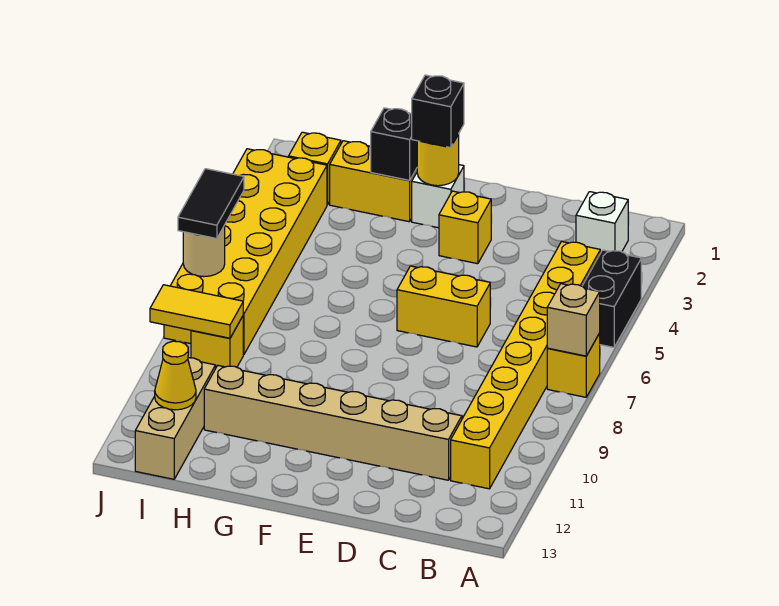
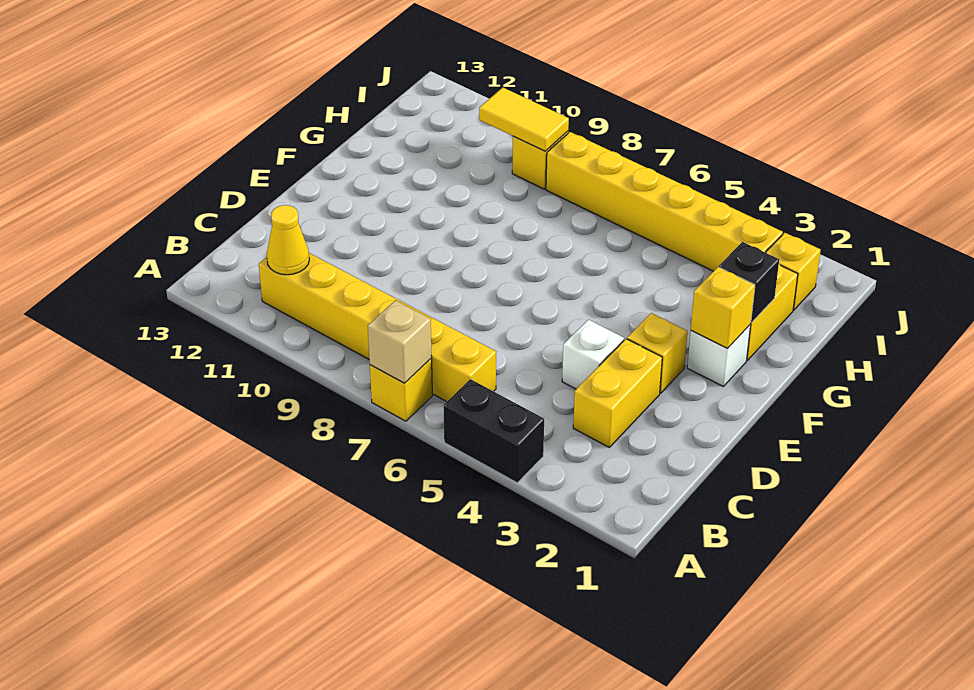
white brick B2 level 1 -> white brick D4 level 1
yellow brick B4:B11 level 1 -> yellow brick B6:B11 level 1
tan brick C11:H11 level 1 -> none
yellow brick D6:E6 level 1 -> yellow brick C3:D3 level 1
yellow round brick F2 level 2 -> yellow brick F2 level 2
black brick F2 level 3 -> none
yellow brick I3:J8 level 1 -> yellow brick I3:I8 level 1
yellow tile I9:J9 level 2 -> yellow tile I9:I10 level 2
tan brick I11:I13 level 1 -> none
yellow cone I12 level 2 -> yellow cone B11 level 2
black tile J6:J7 level 3 -> none
tan round brick J7 level 2 -> none

